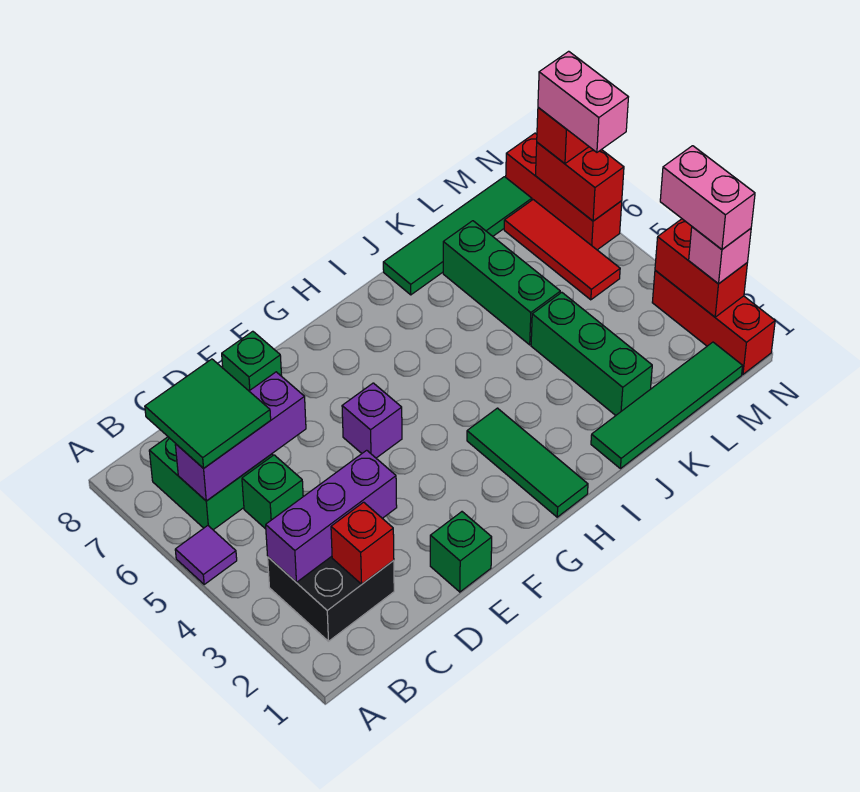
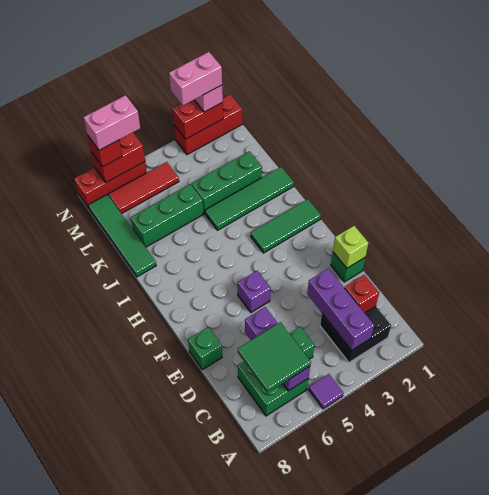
none -> lime brick E1 level 2
green tile J1:M1 level 1 -> green tile J1:J4 level 1

